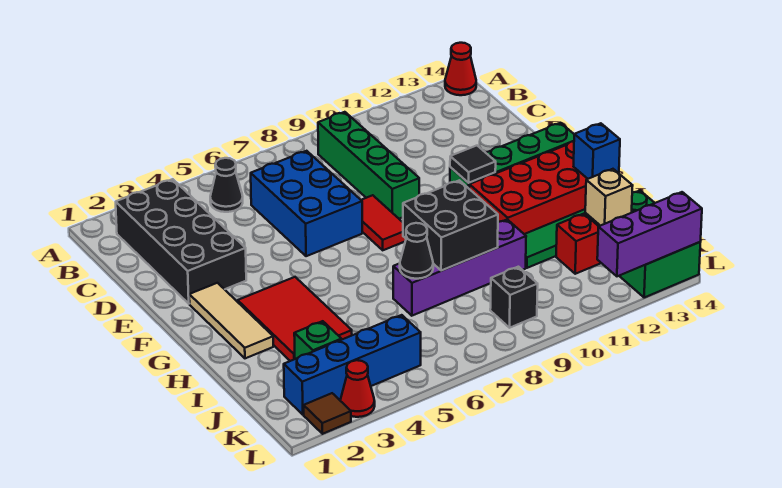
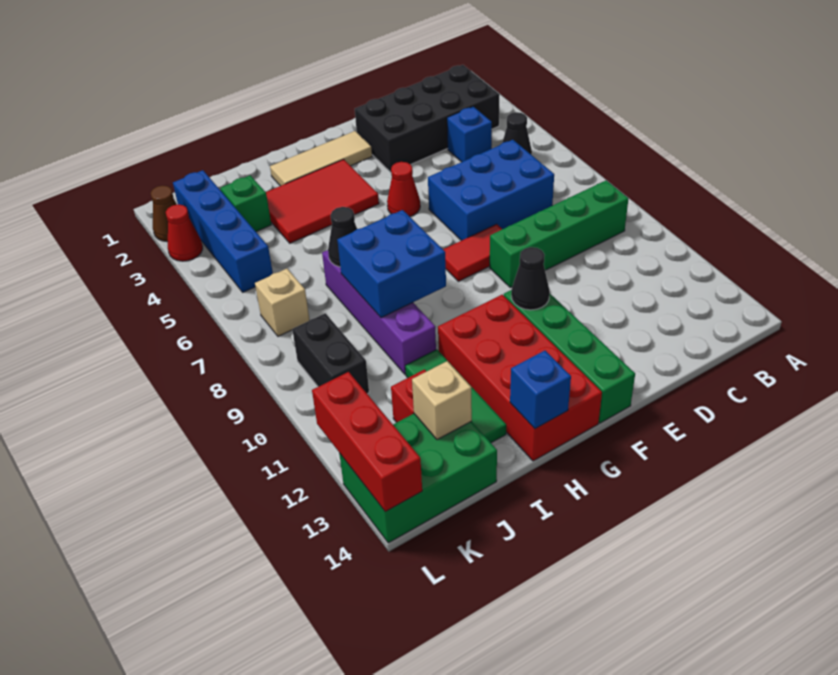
red cone A14 level 1 -> red cone F5 level 1
none -> blue brick C4 level 1
black tile F11 level 2 -> black cone F11 level 2
black brick H8:I9 level 2 -> blue brick H8:I9 level 2
none -> tan brick K7 level 1
black brick K9 level 1 -> black brick K9:K10 level 1
brown tile L2 level 1 -> brown cone L2 level 1
purple brick L12:L14 level 2 -> red brick L12:L14 level 2

